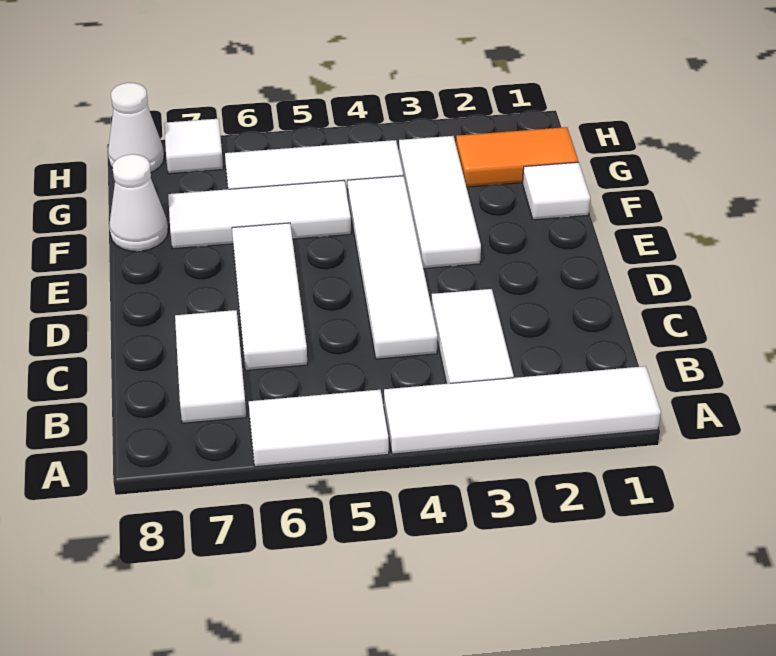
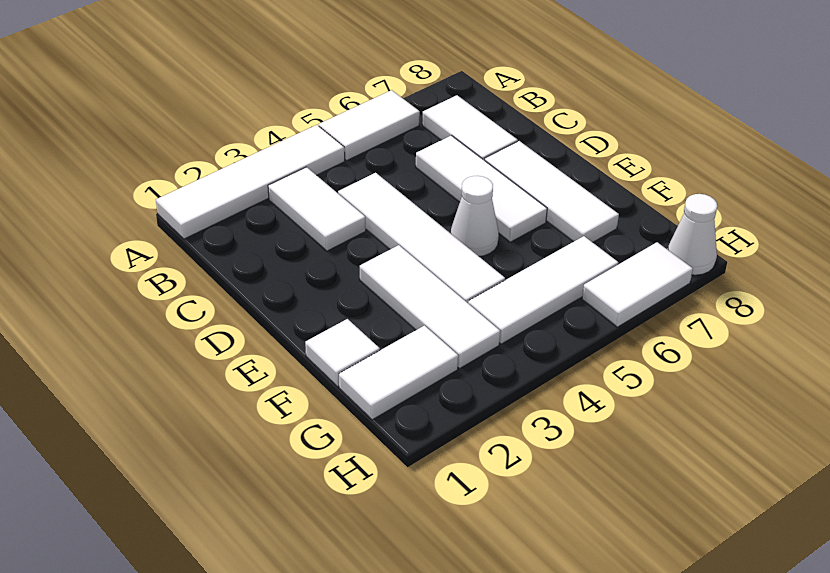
white tile F5:F7 level 1 -> white tile D7:F7 level 1
white cone F8 level 1 -> white cone E5 level 1
orange tile G1:G2 level 1 -> white tile G1:G2 level 1
white tile H7 level 1 -> white tile H6:H7 level 1

